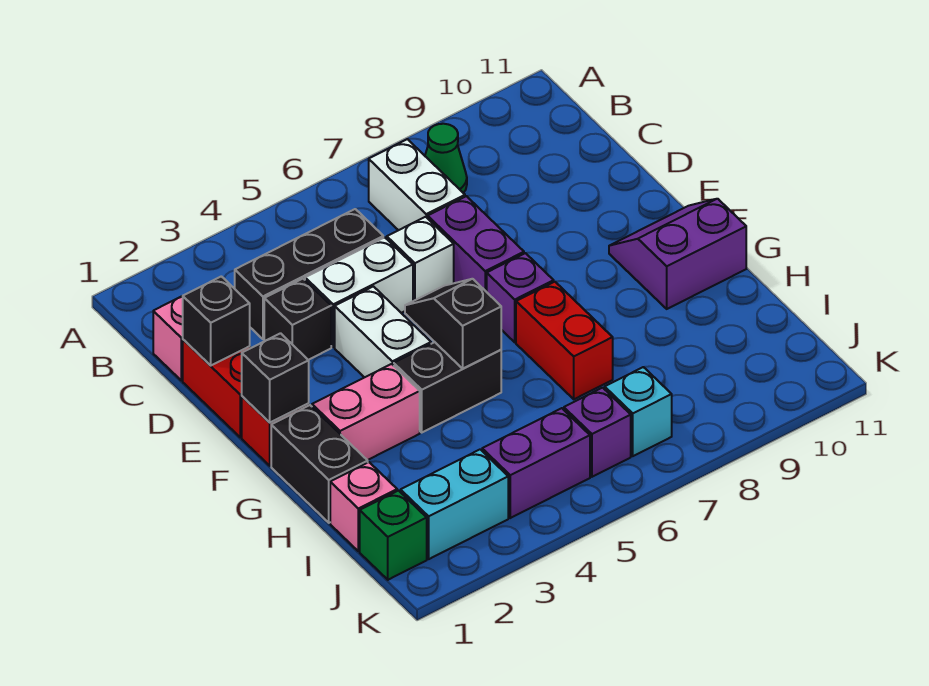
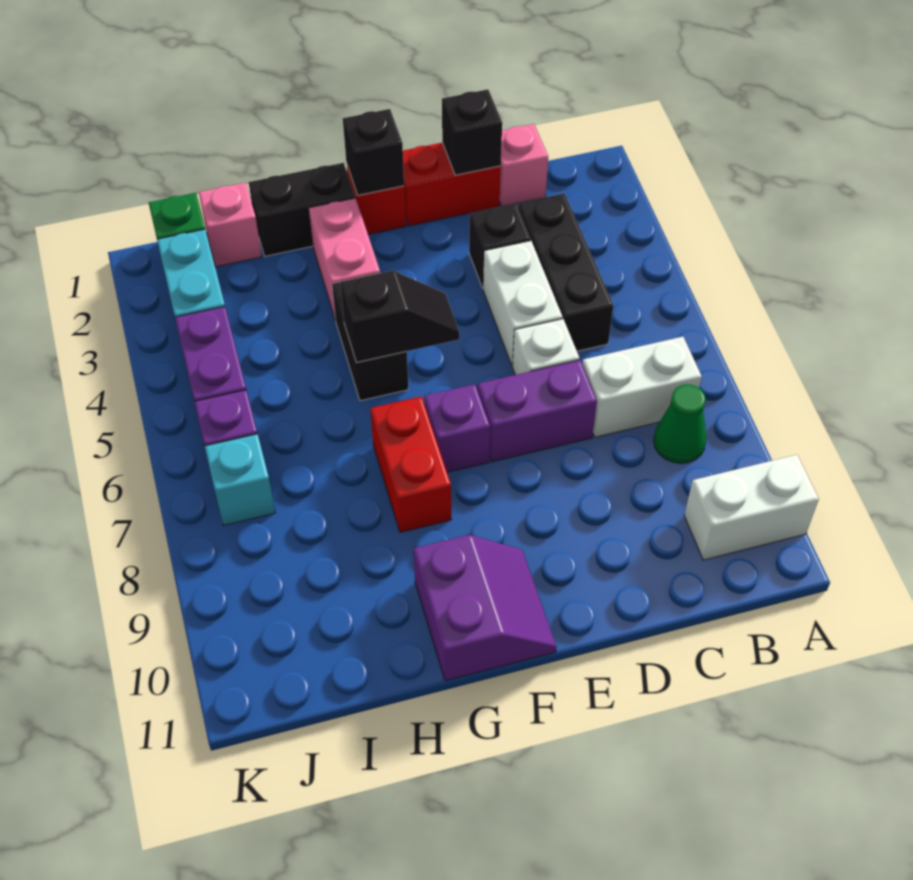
white brick E4:F4 level 1 -> white brick A10:B10 level 1
red brick G7:H7 level 1 -> red brick G7:G8 level 1

